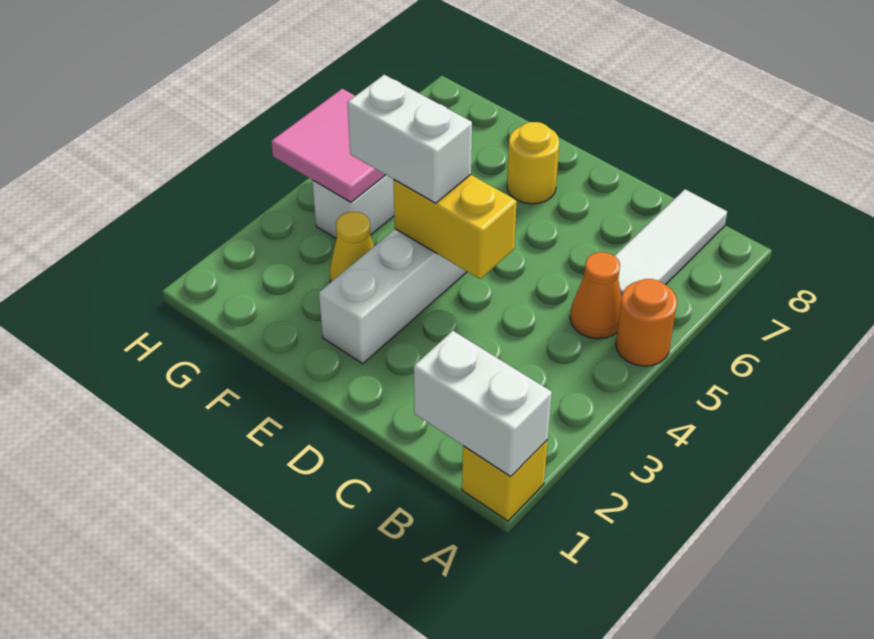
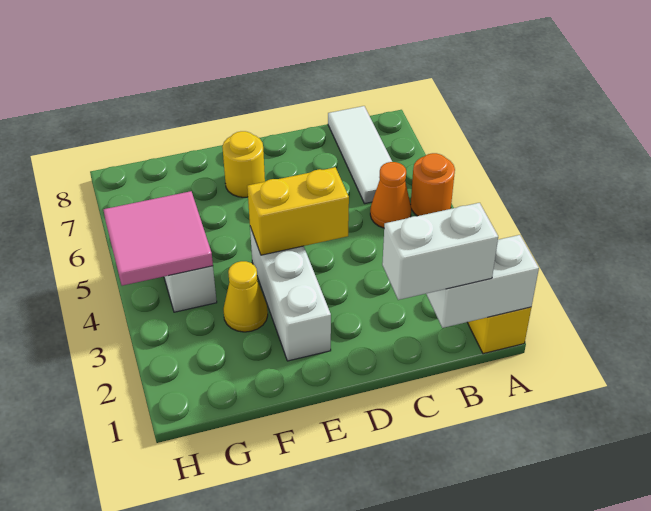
white brick E4:F4 level 3 -> white brick B1:C1 level 3

